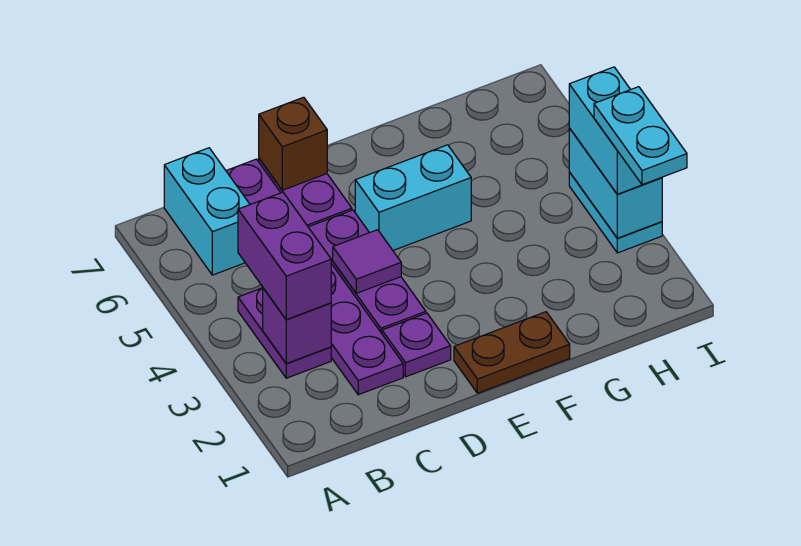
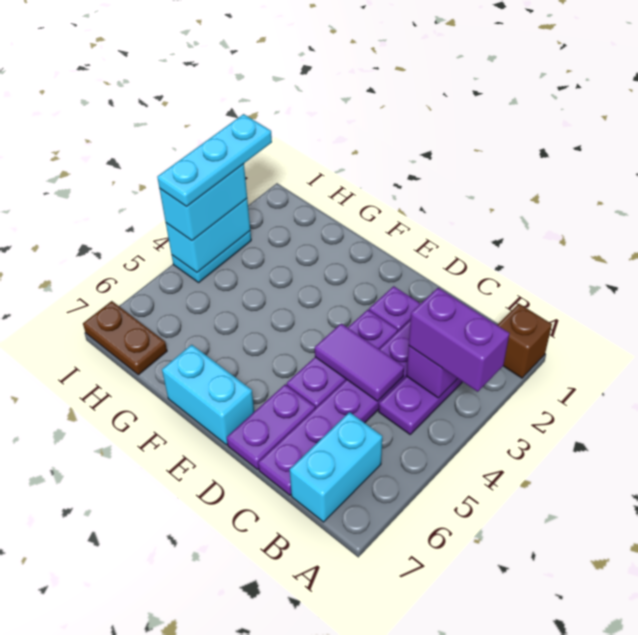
purple brick B3:B4 level 3 -> purple brick A3:B3 level 3
purple tile D4 level 2 -> purple tile C4:D4 level 2
brown brick D7 level 2 -> brown brick A1 level 1
brown plate E1:F1 level 1 -> brown plate H7:I7 level 1
cyan brick E5:F5 level 1 -> cyan brick E7:F7 level 1
cyan plate I2:I3 level 4 -> cyan plate I2:I4 level 4

